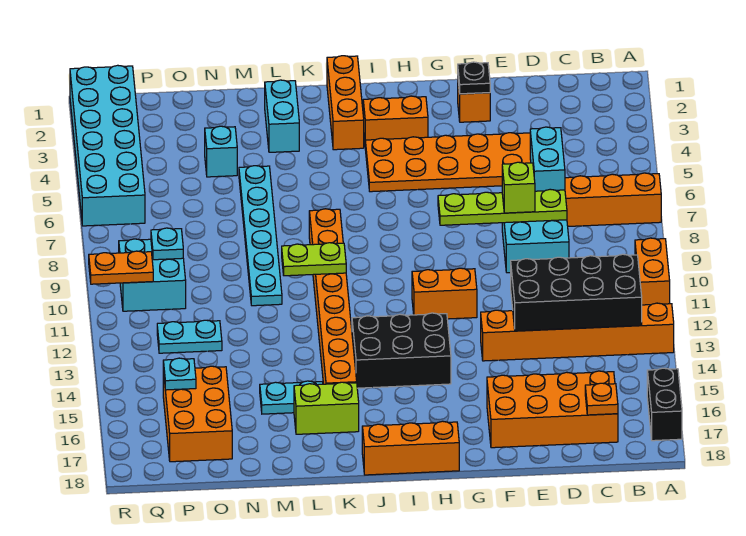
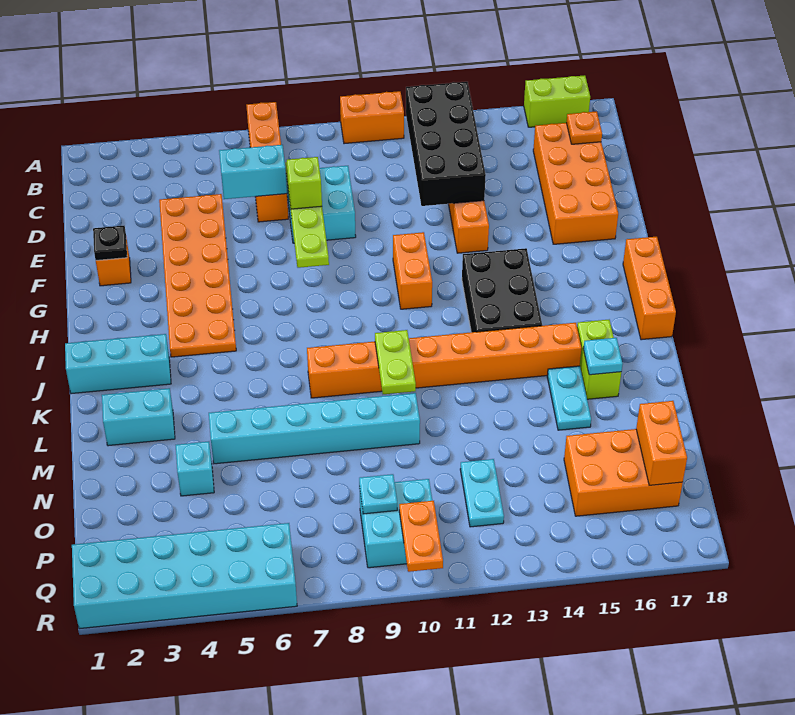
black brick A16:A17 level 1 -> lime brick A16:A17 level 1
orange brick H3:I3 level 1 -> orange brick O17:P17 level 2
orange brick J1:J3 level 1 -> cyan brick J1:J3 level 1
cyan plate M5:M10 level 1 -> cyan brick M5:M10 level 1
cyan plate P15 level 2 -> cyan plate L16 level 2

